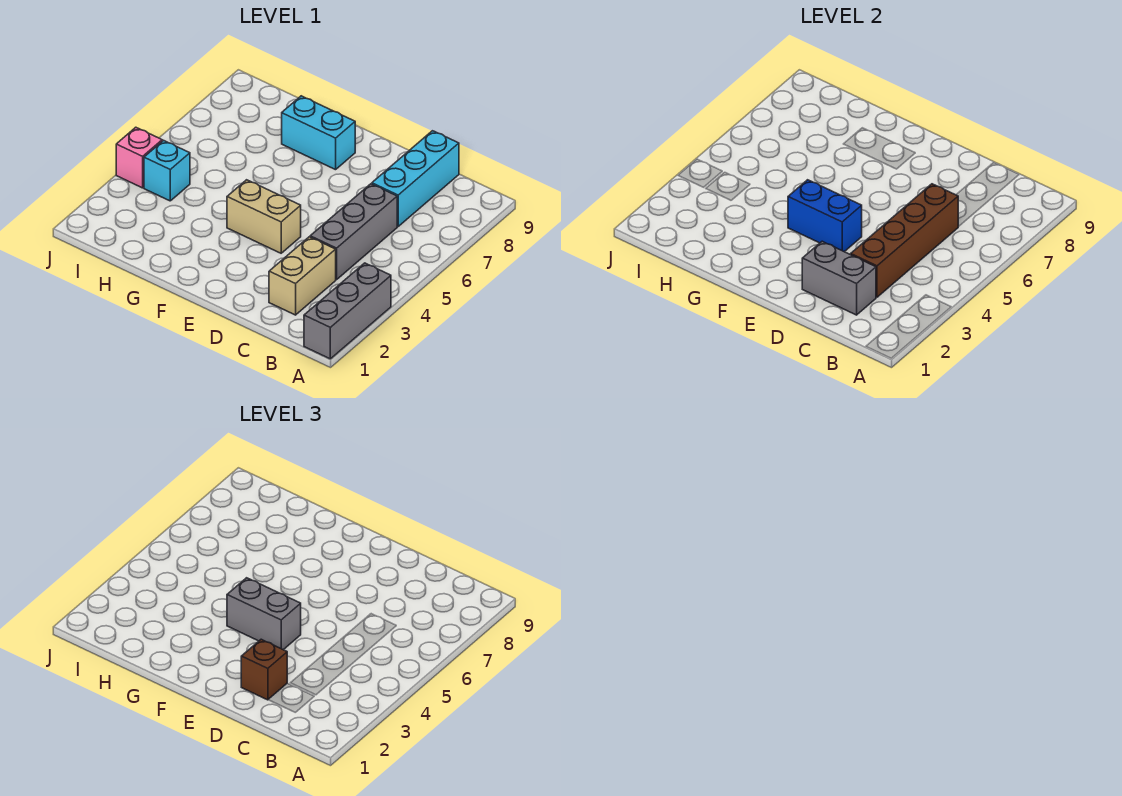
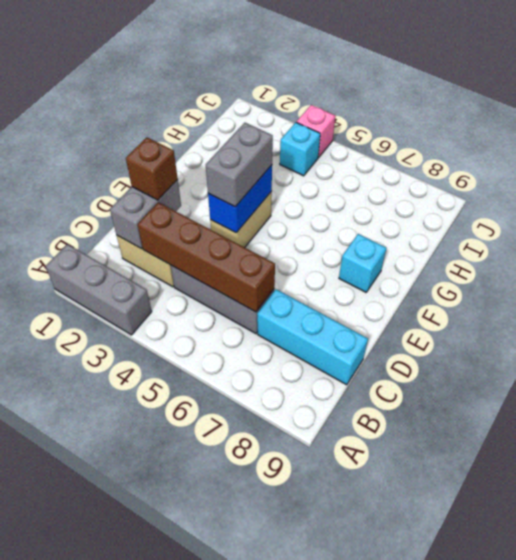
cyan brick F8:G8 level 1 -> cyan brick F8 level 1

